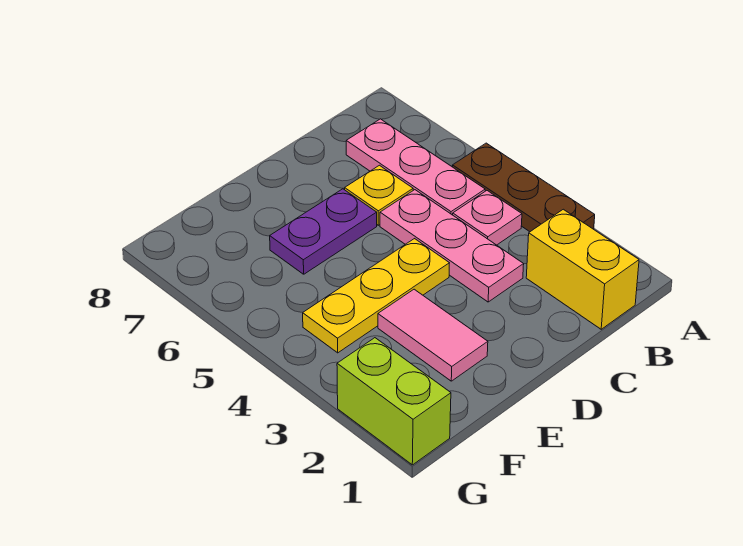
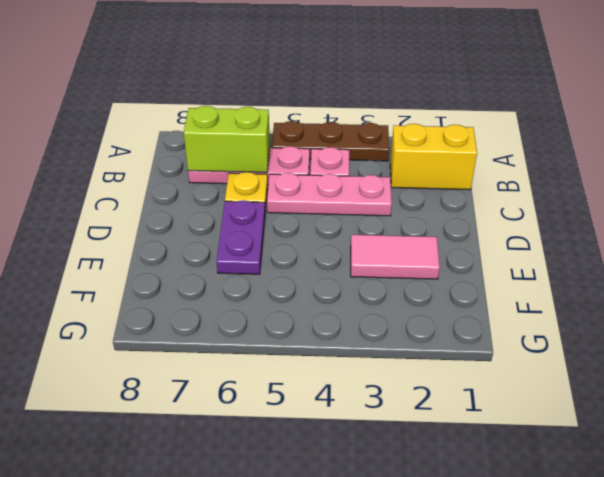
yellow plate D4:F4 level 1 -> none
lime brick G1:G2 level 1 -> lime brick B6:B7 level 2

